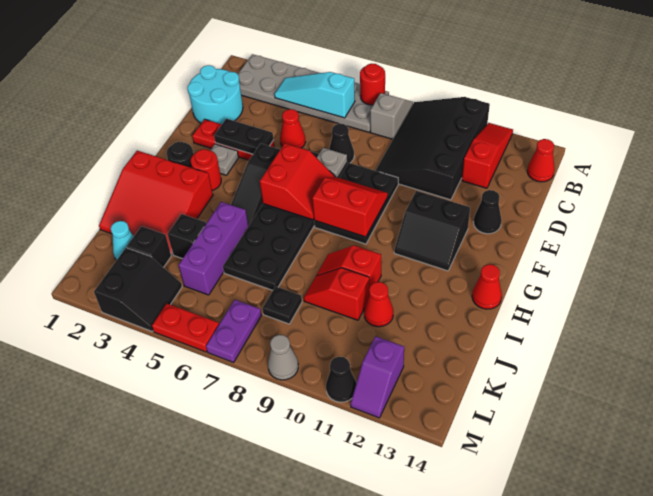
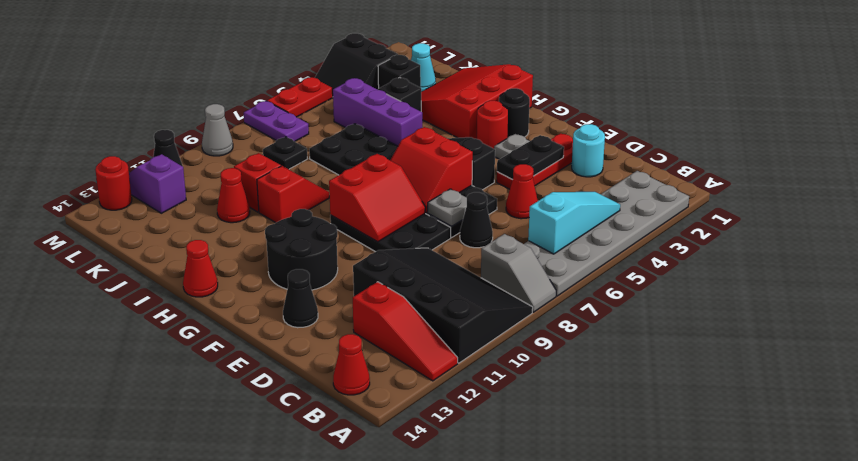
red round brick A7 level 2 -> red round brick M13 level 1
cyan round brick C1:D2 level 1 -> cyan round brick D2 level 1
black slope F11:G12 level 1 top F -> black round brick F11:G12 level 1

